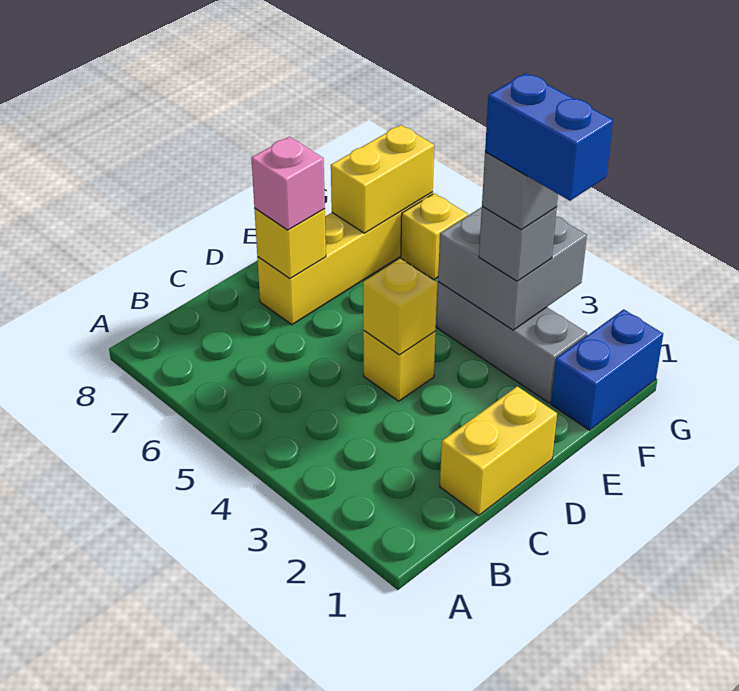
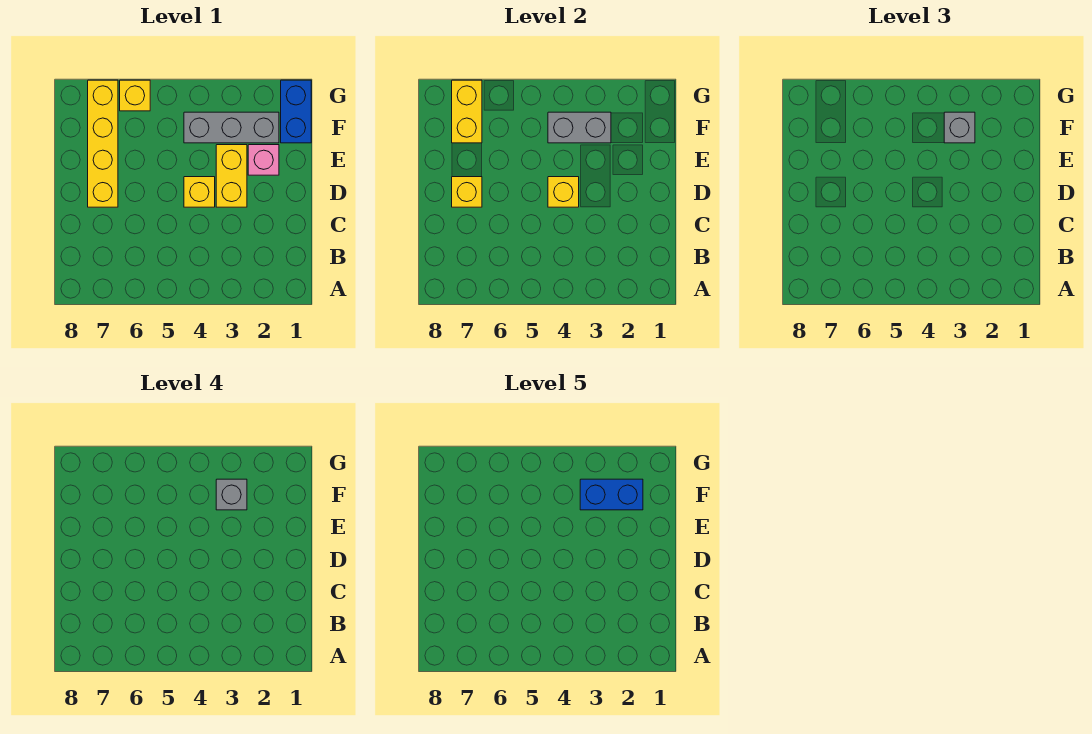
yellow brick C1:D1 level 1 -> yellow brick D3:E3 level 1
pink brick D7 level 3 -> pink brick E2 level 1
grey brick F3:G4 level 2 -> grey brick F3:F4 level 2

